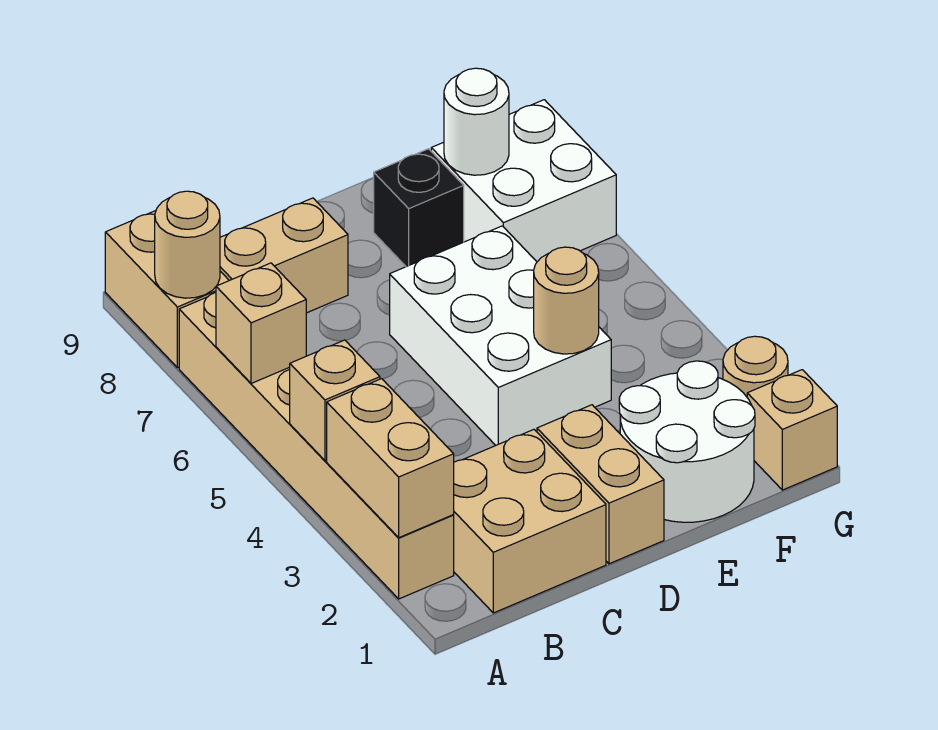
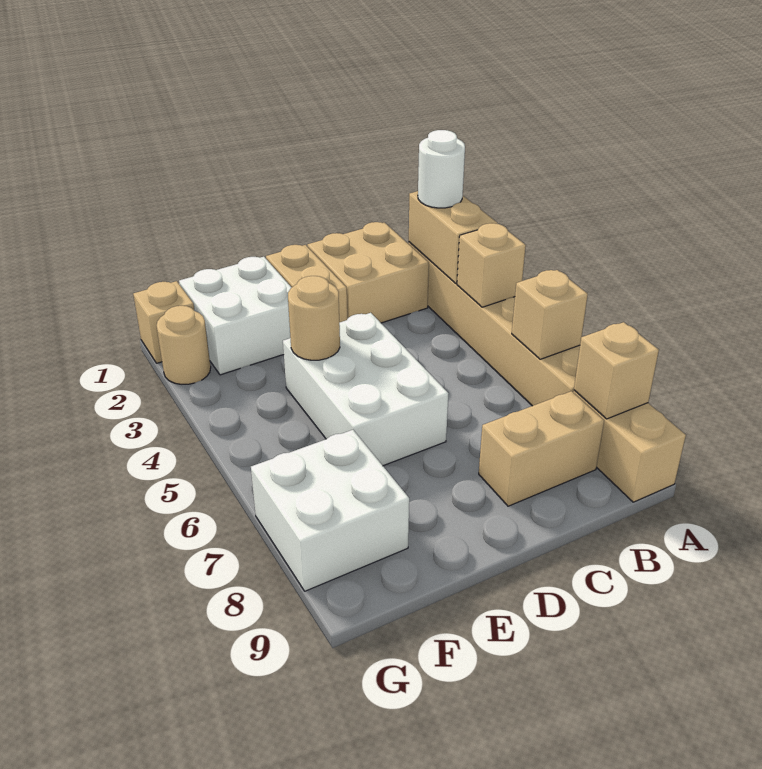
tan round brick A8 level 2 -> tan brick A8 level 2
white round brick E1:F2 level 1 -> white brick E1:F2 level 1
black brick E8 level 1 -> none
white round brick F8 level 2 -> white round brick A2 level 3

